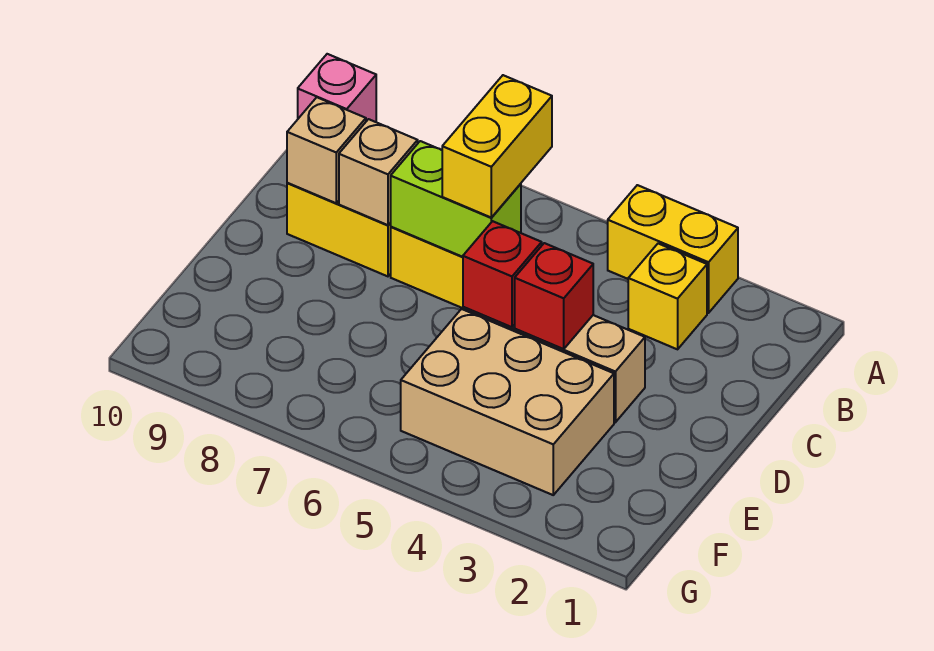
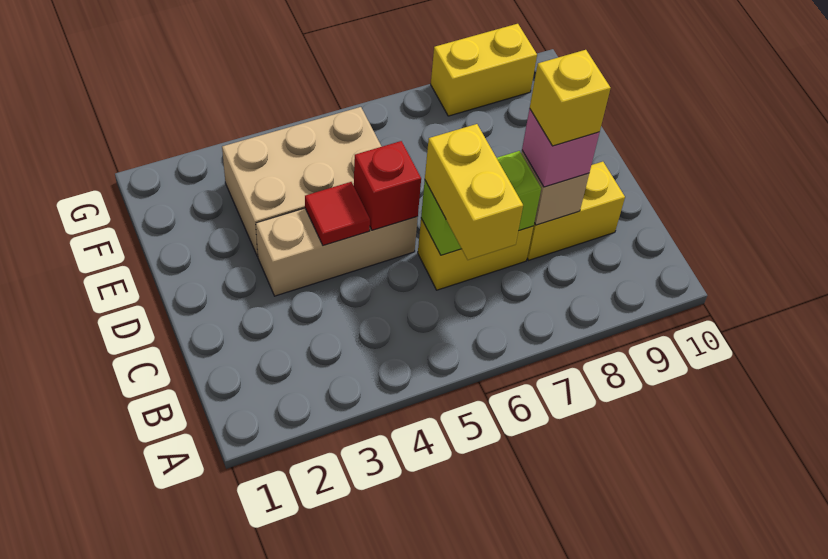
yellow brick A3:A4 level 1 -> yellow brick G8:G9 level 1
pink brick A10 level 1 -> pink brick C8 level 3
yellow brick B3 level 1 -> yellow brick C8 level 4
tan brick C9 level 2 -> none
red brick D4 level 2 -> red tile D4 level 2

